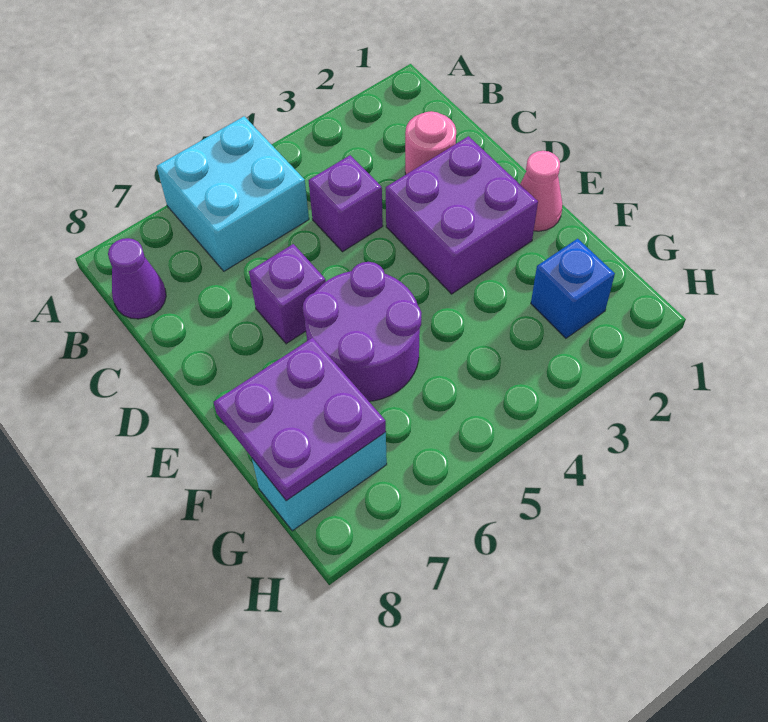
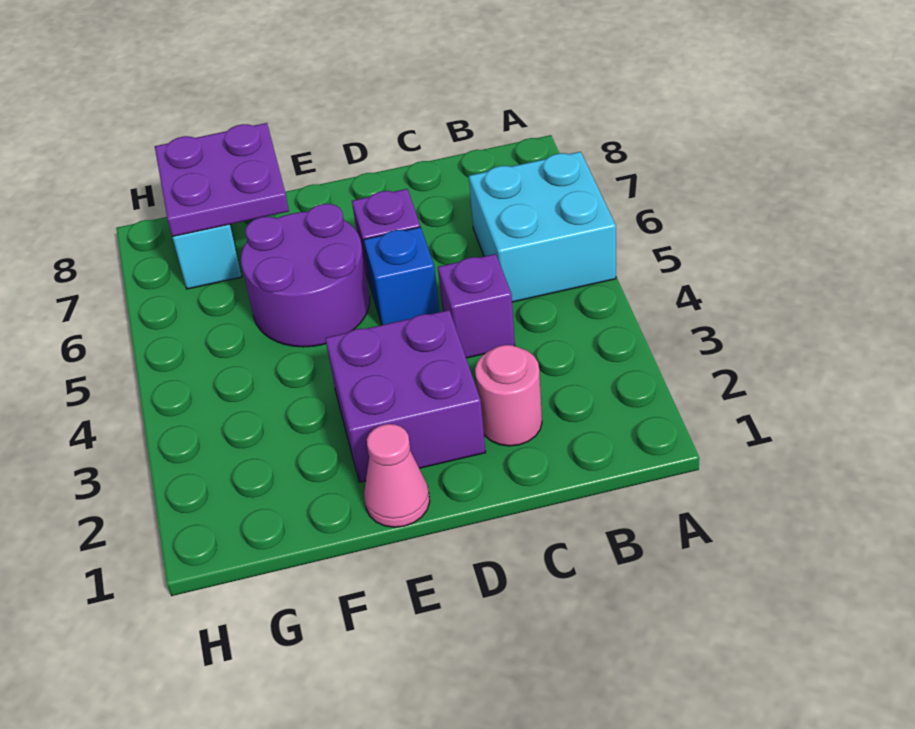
purple cone B8 level 1 -> none
blue brick G2 level 1 -> blue brick D5 level 1

